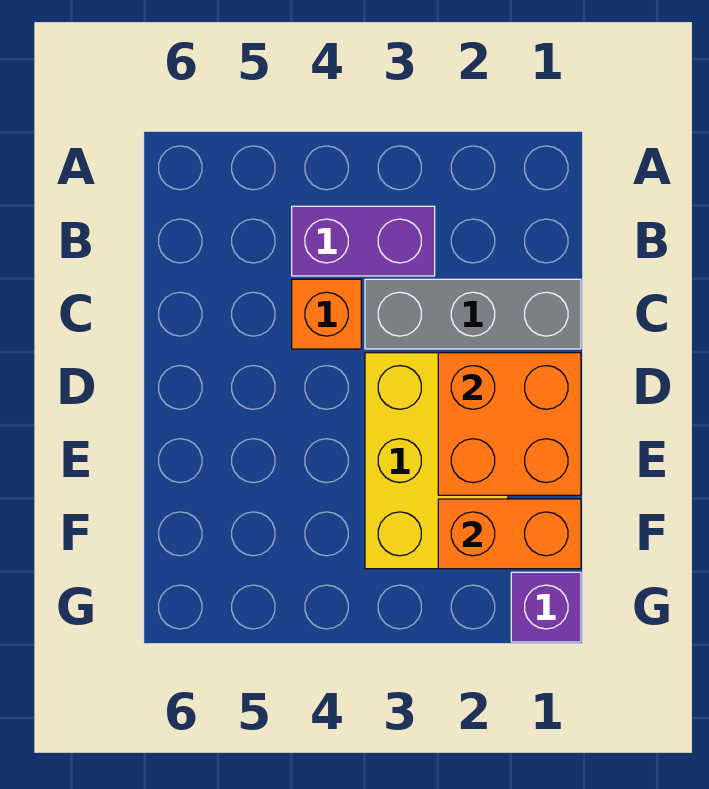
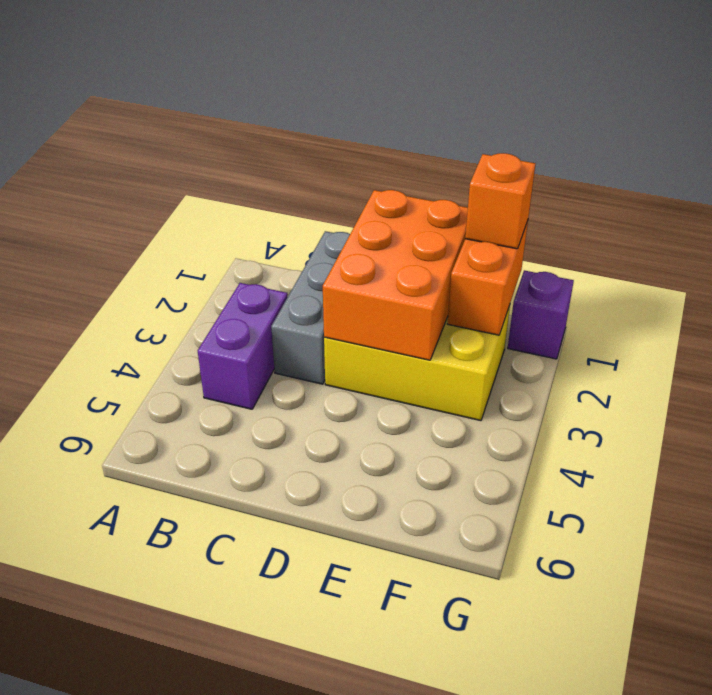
orange brick C4 level 1 -> orange brick F1 level 3
orange brick D1:E2 level 2 -> orange brick D1:E3 level 2

